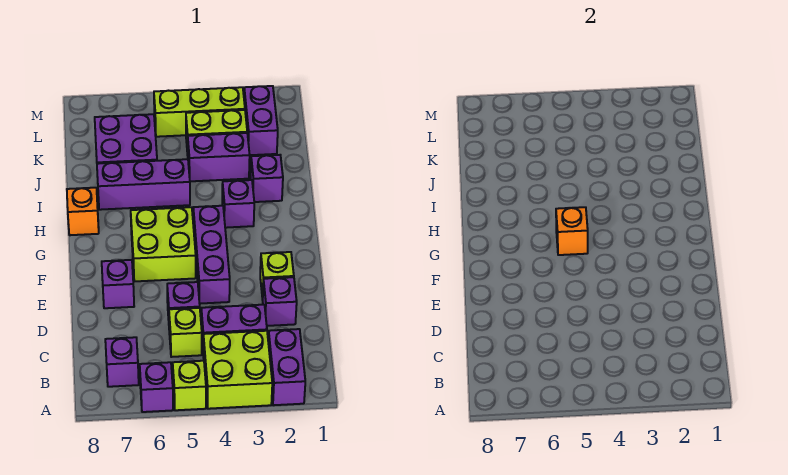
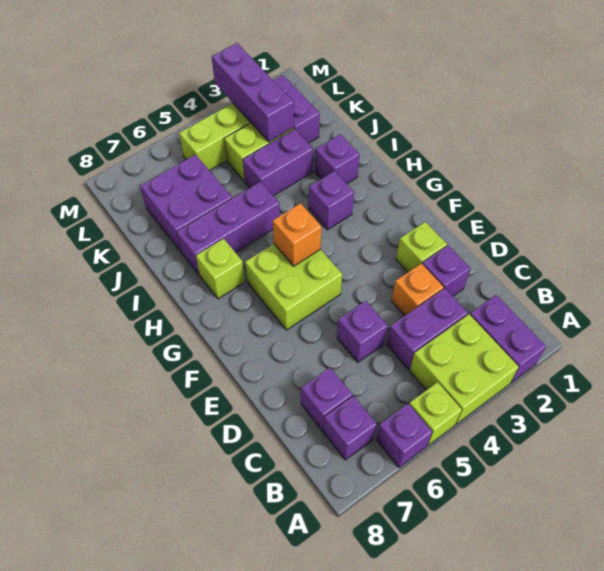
lime brick C5 level 1 -> lime brick H7 level 1
purple brick E4:G4 level 1 -> purple brick K3:M3 level 2
purple brick E7 level 1 -> purple brick C7 level 1
orange brick H8 level 1 -> orange brick D3 level 1

